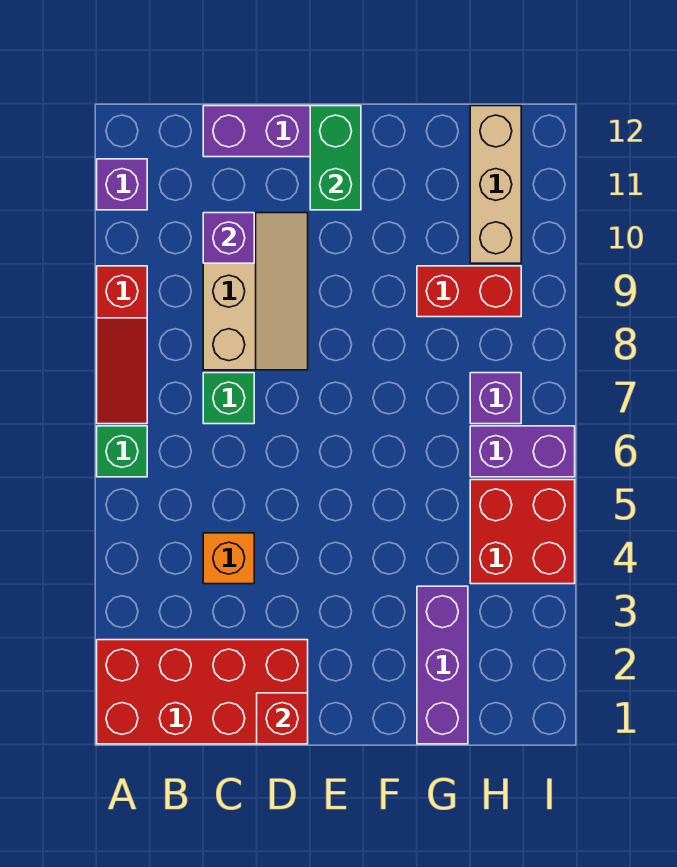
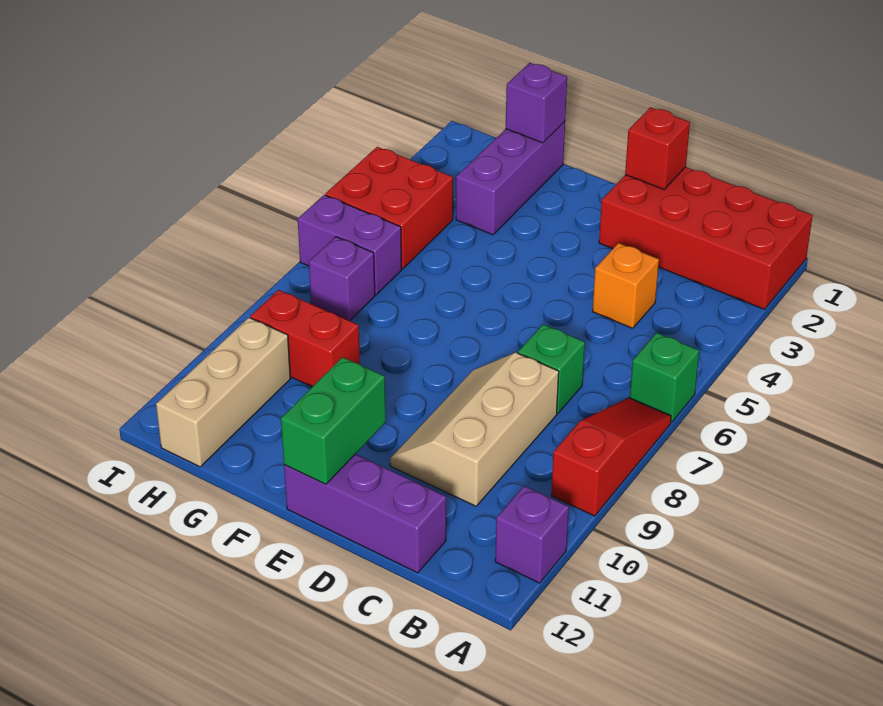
purple brick C10 level 2 -> purple brick G1 level 2

